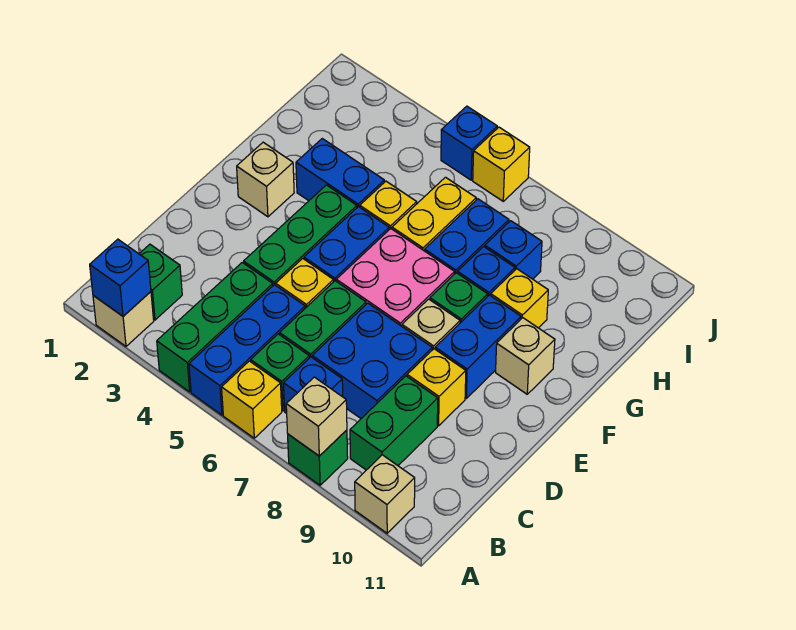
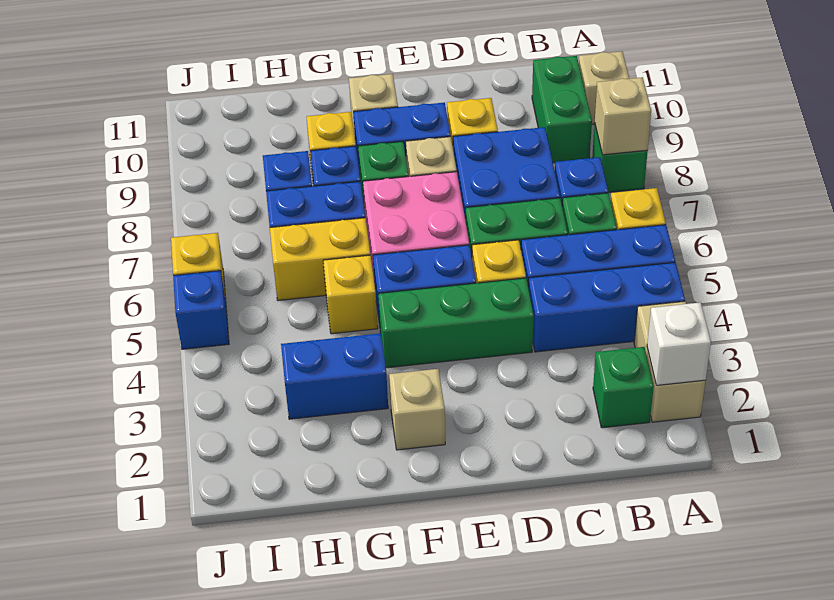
tan brick A2 level 1 -> tan brick A2:A3 level 1
blue brick A2 level 2 -> white brick A2 level 2
green brick A4:C4 level 1 -> blue brick A4:C4 level 1
green brick B9:C9 level 1 -> green brick B9:B10 level 1
blue brick G3:G4 level 1 -> blue brick G3:H3 level 1

